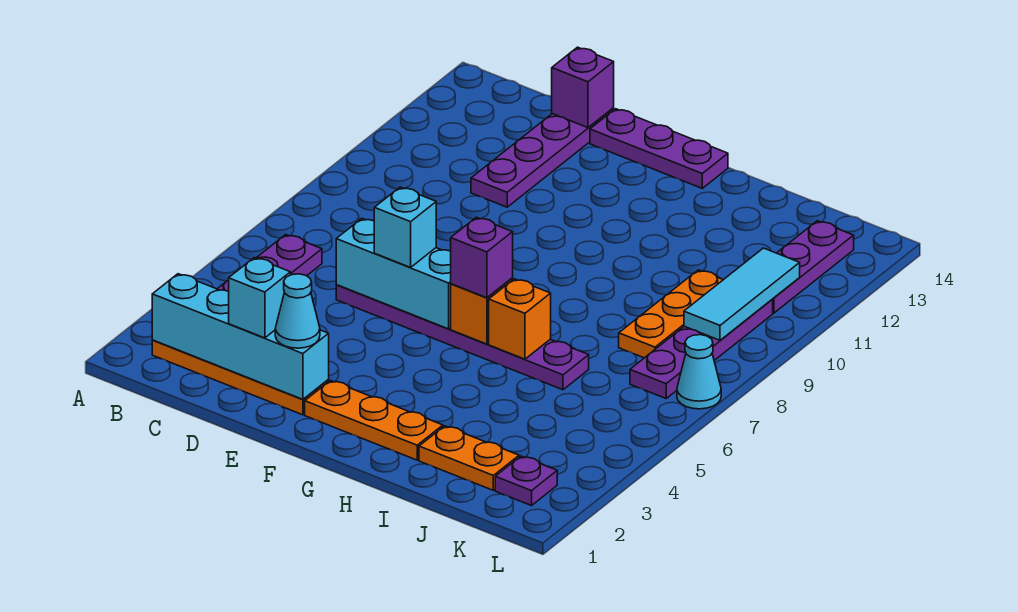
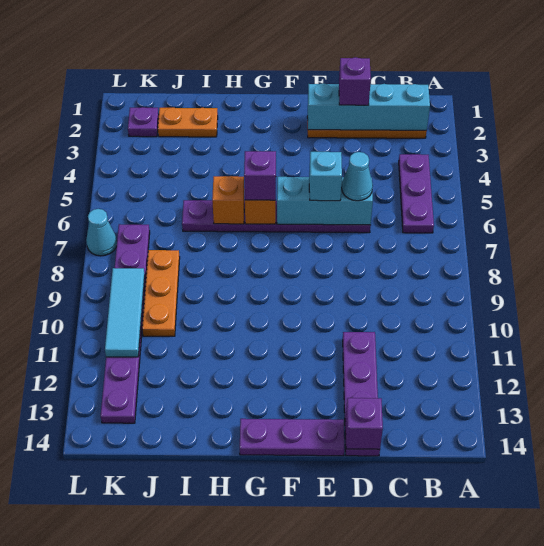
cyan brick D2 level 3 -> purple brick D2 level 3
cyan cone E2 level 3 -> cyan cone D6 level 3
orange plate F2:H2 level 1 -> none

